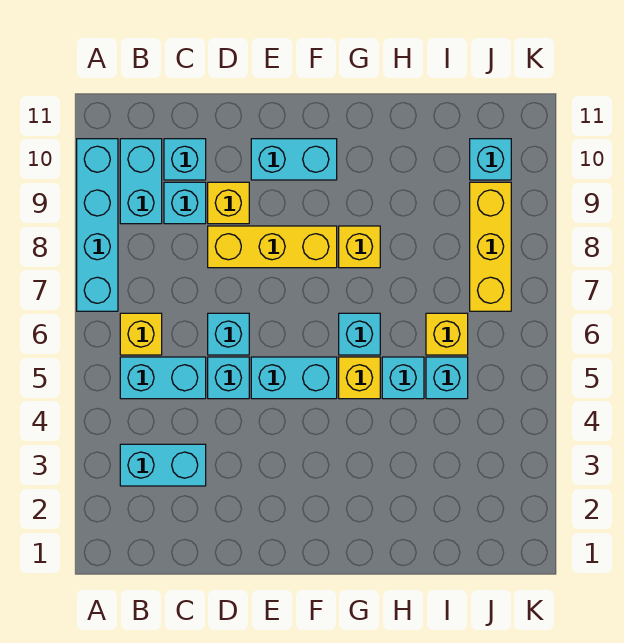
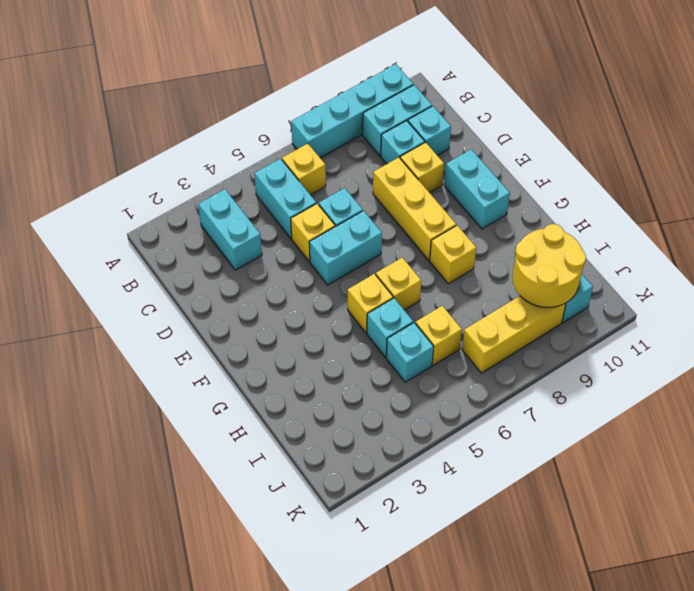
cyan brick D5 level 1 -> yellow brick D5 level 1
cyan brick E5:F5 level 1 -> cyan brick E5:E6 level 1
cyan brick G6 level 1 -> yellow brick G6 level 1
none -> yellow round brick I9:J10 level 2

